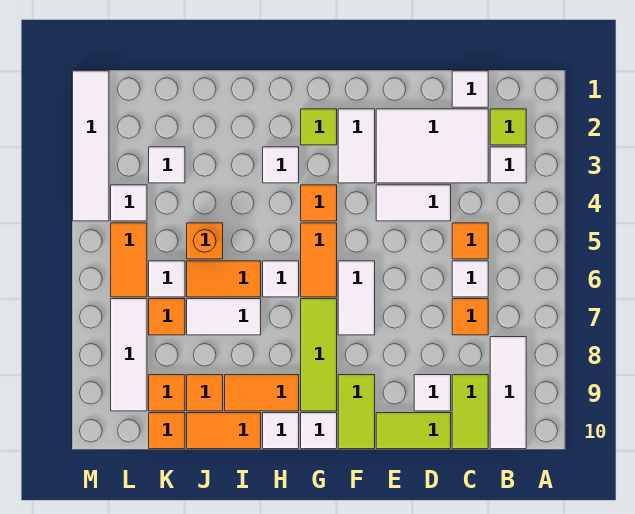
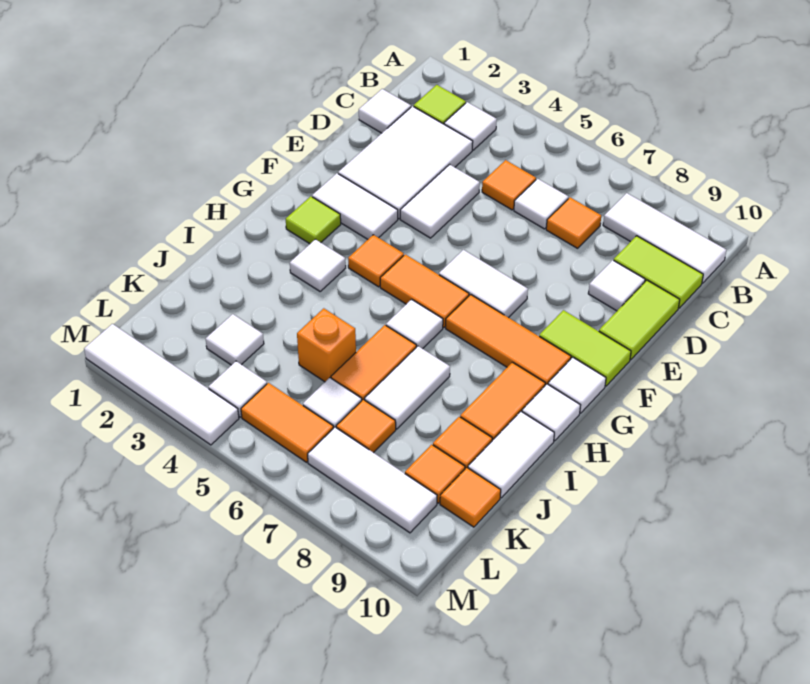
lime tile G7:G9 level 1 -> orange tile G7:G9 level 1
orange tile I10:J10 level 1 -> white tile I10:J10 level 1

